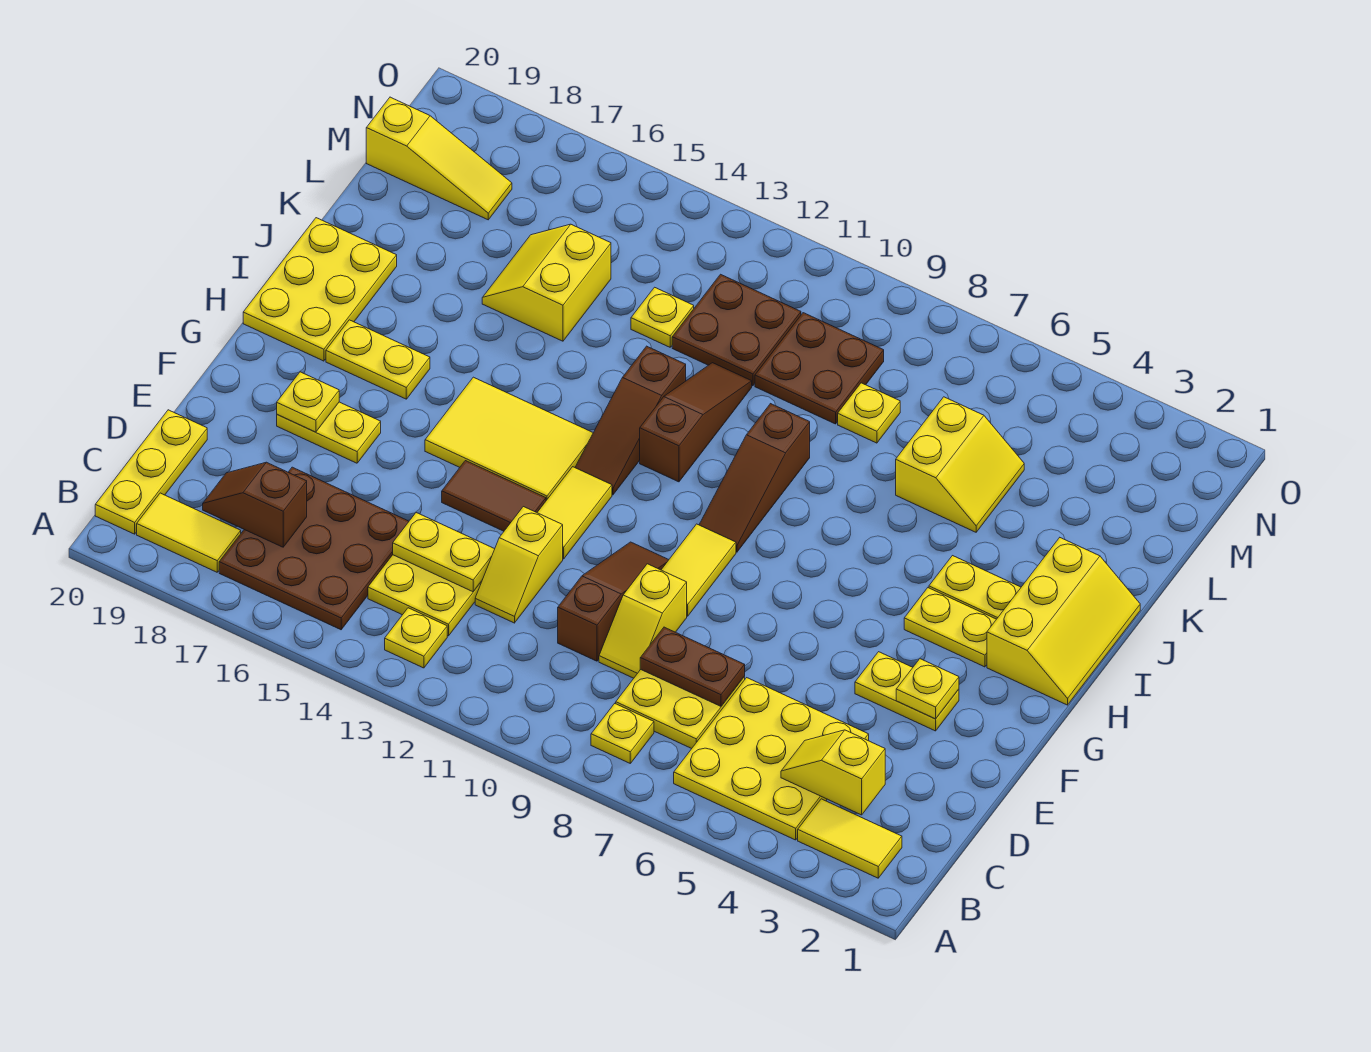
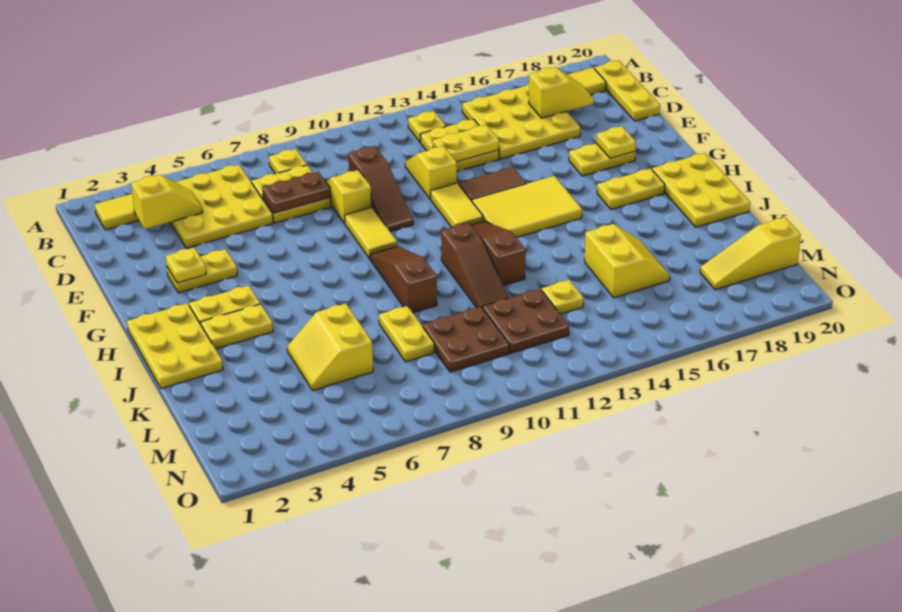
brown plate B15:D17 level 1 -> yellow plate B15:D17 level 1
brown slope C17:C18 level 2 top 17 -> yellow slope C17:C18 level 2 top 17
yellow slope H1:J2 level 1 top 2 -> yellow plate H1:J2 level 1
yellow plate L8 level 1 -> yellow plate K8:L8 level 1

